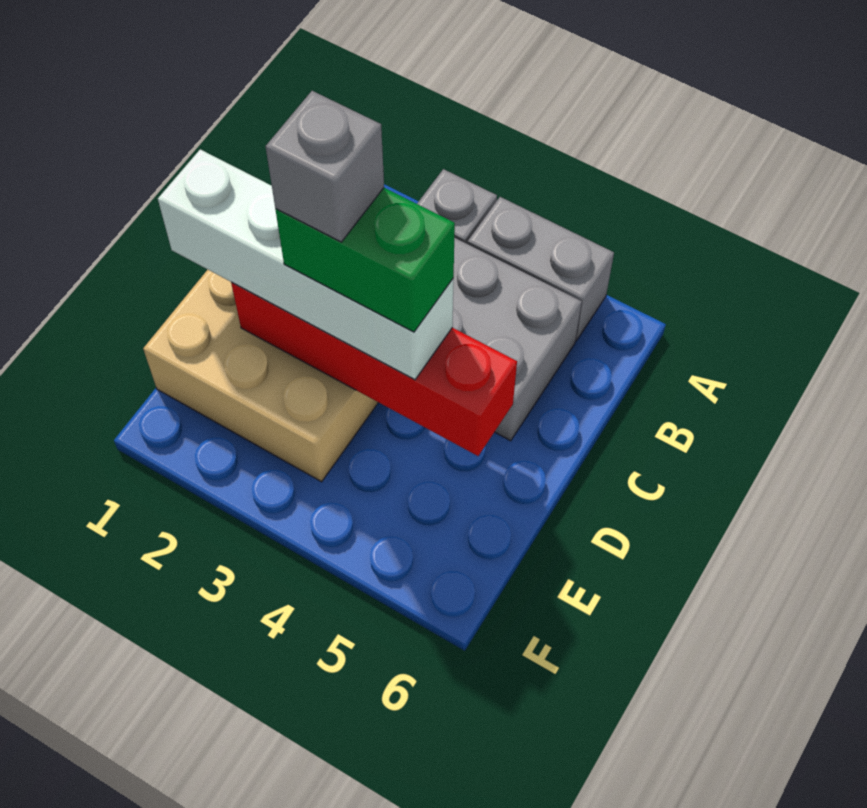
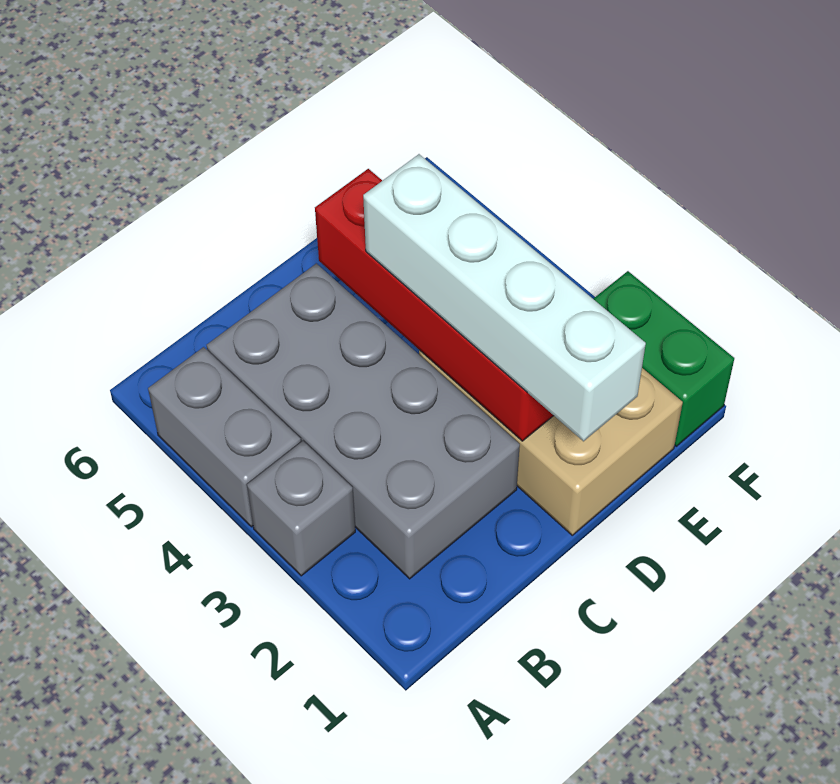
green brick D3:D4 level 4 -> green brick F1:F2 level 1
grey brick D3 level 5 -> none

